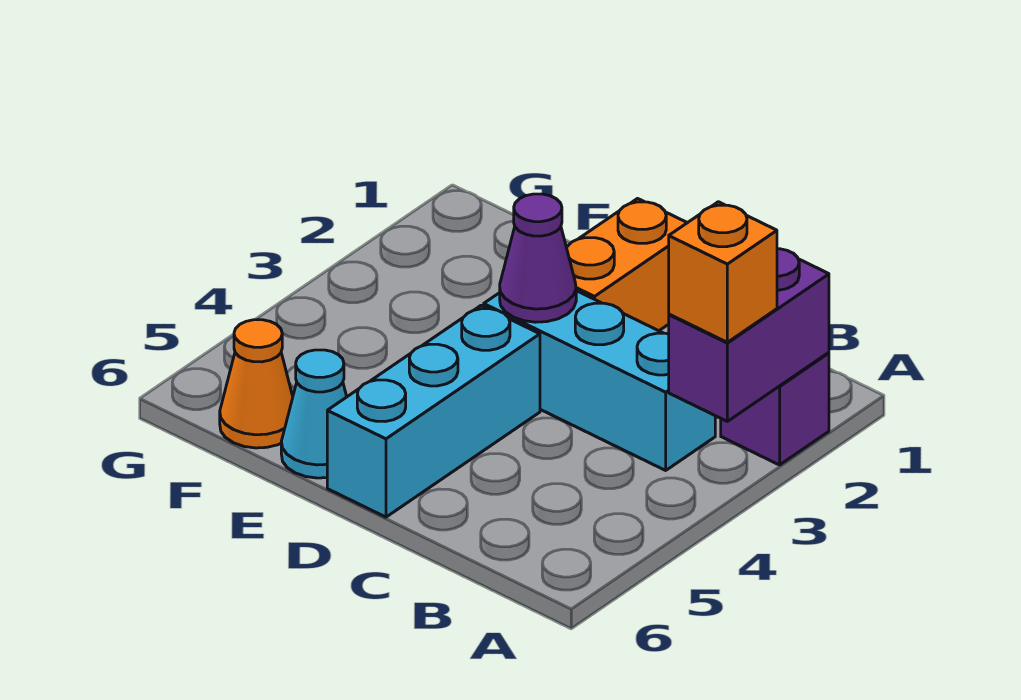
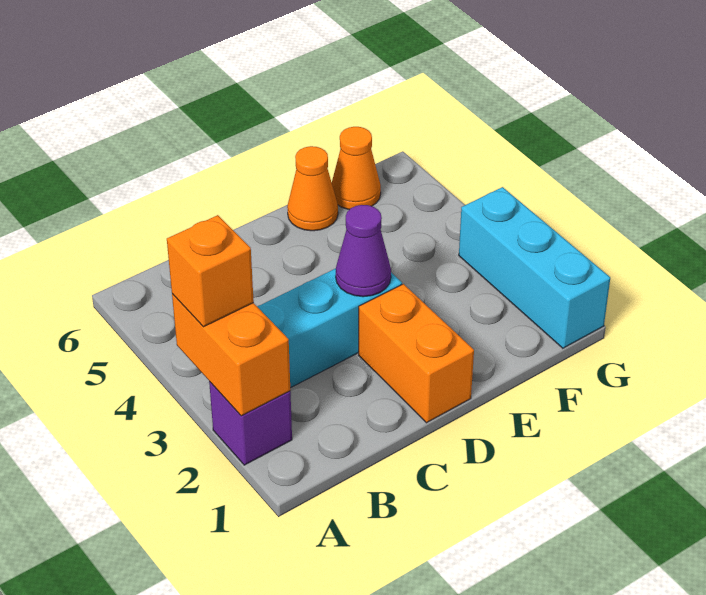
purple brick A2:A3 level 2 -> orange brick A2:A3 level 2
cyan brick D4:D6 level 1 -> cyan brick G1:G3 level 1
cyan cone E6 level 1 -> orange cone E6 level 1

